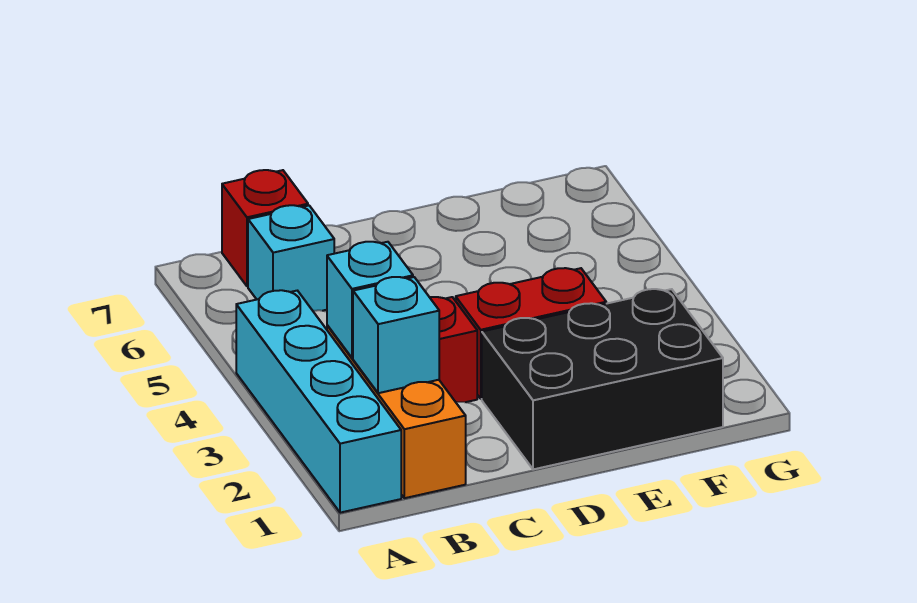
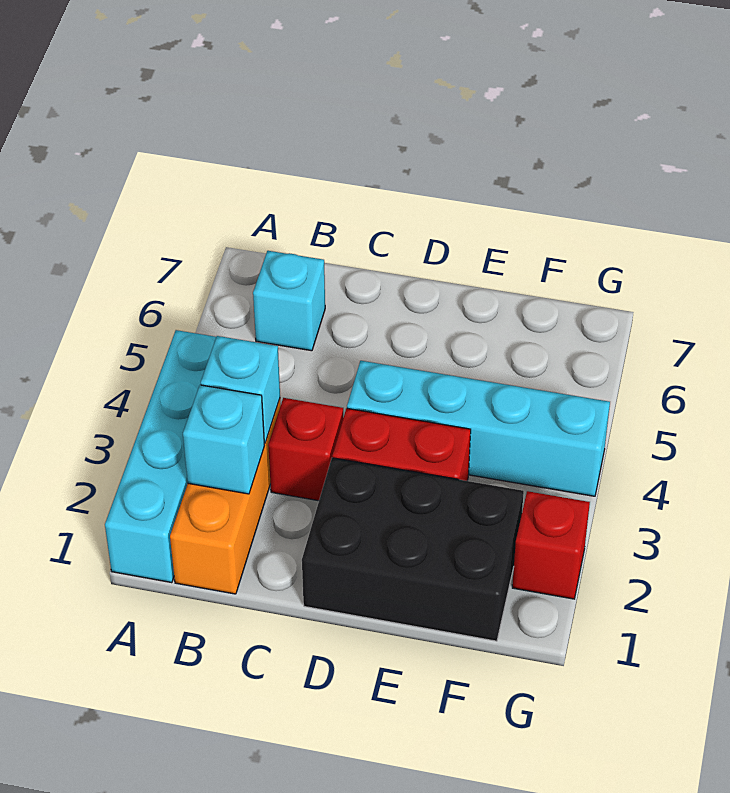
red brick B7 level 1 -> red brick G2 level 1
none -> cyan brick D4:G4 level 1

